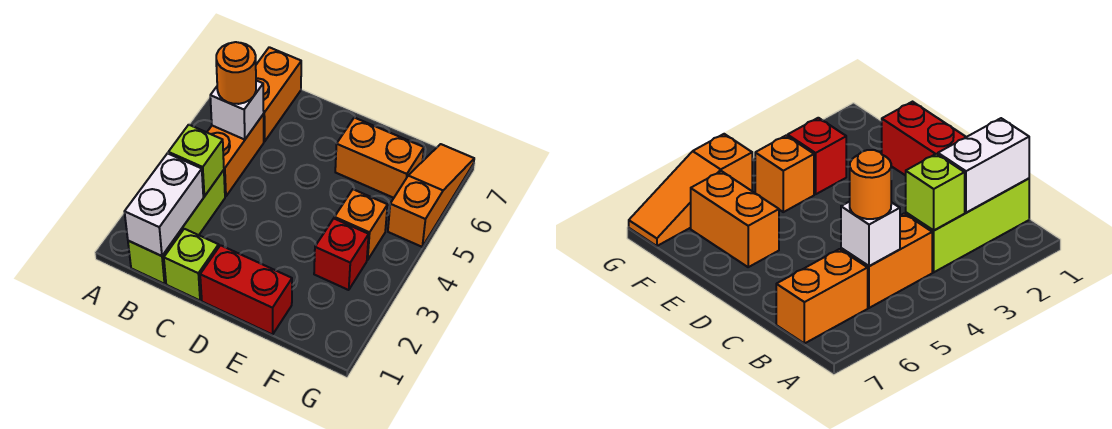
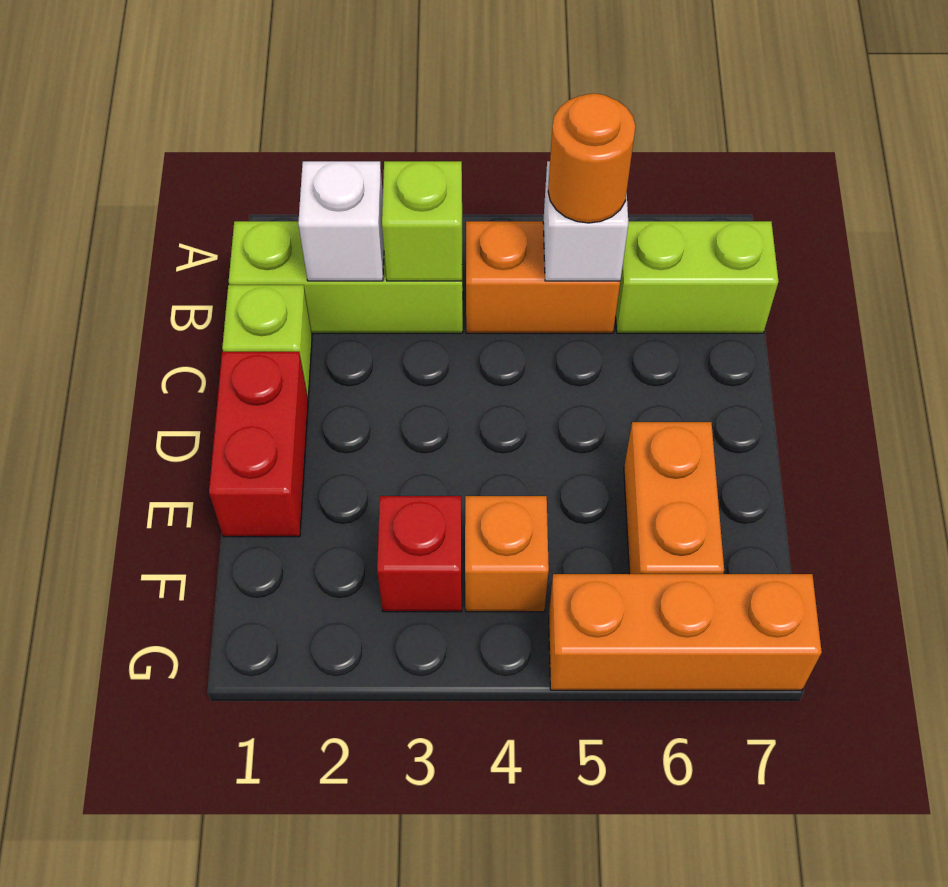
white brick B1:B2 level 2 -> white brick B2 level 2
orange brick B6:B7 level 1 -> lime brick B6:B7 level 1
orange slope G5:G7 level 1 top 5 -> orange brick G5:G7 level 1

